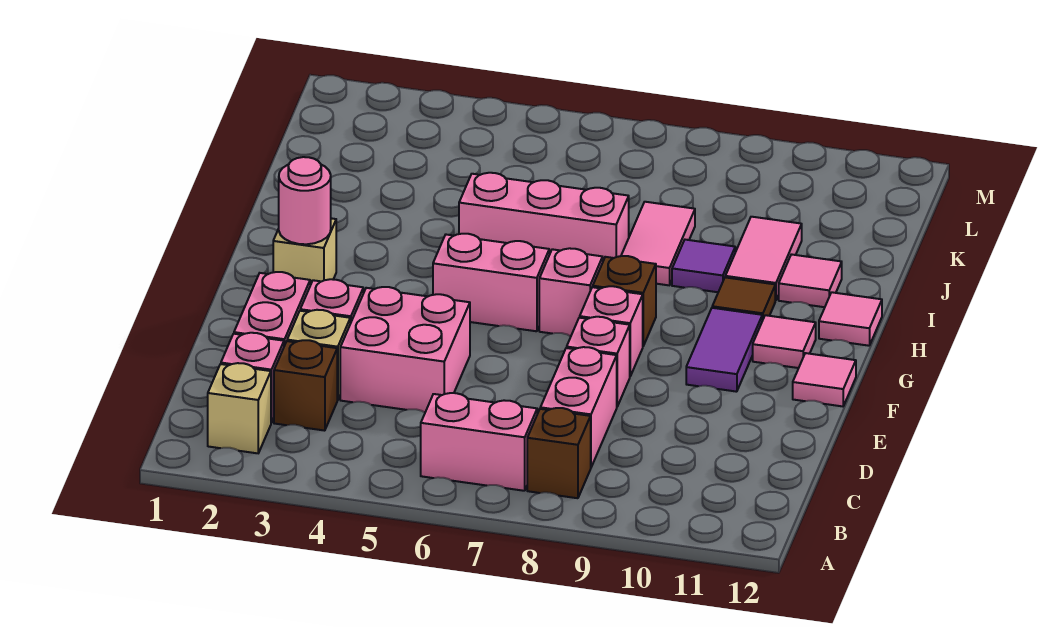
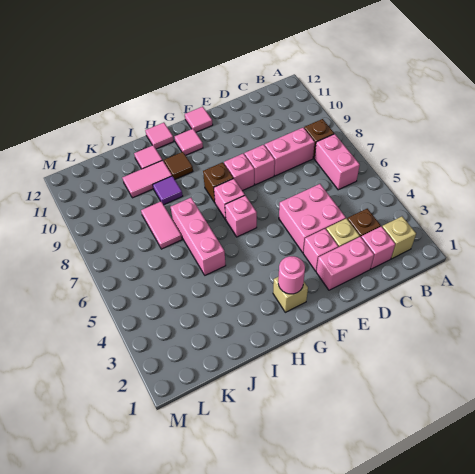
purple tile F10:G10 level 1 -> none
pink brick G5:G6 level 1 -> pink brick G6 level 1
pink tile I8:J8 level 1 -> pink tile J7:J8 level 1

